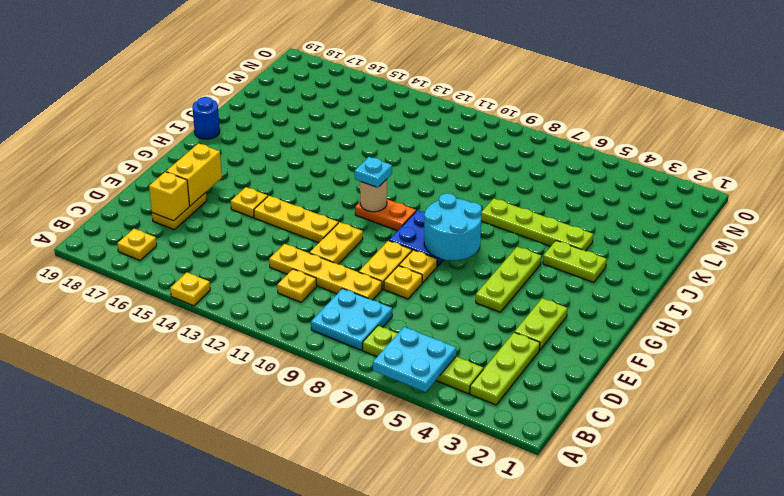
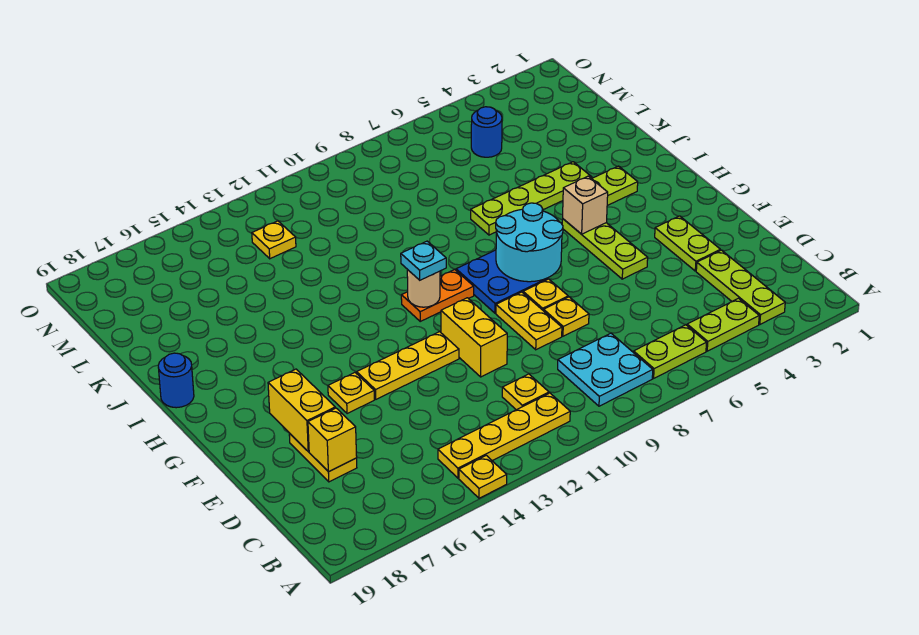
cyan plate A5:B6 level 2 -> none
yellow plate B17 level 1 -> yellow plate M13 level 1
yellow plate D9:D12 level 1 -> yellow plate B11:B14 level 1
yellow plate E11:F11 level 1 -> yellow brick E11:F11 level 1
none -> tan brick H5 level 2
none -> blue round brick M5 level 1

